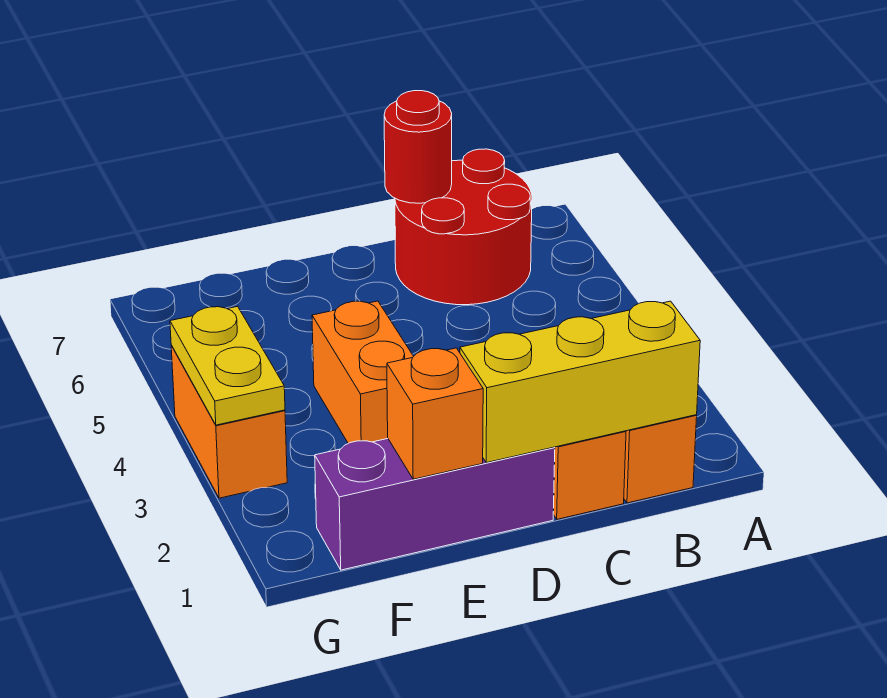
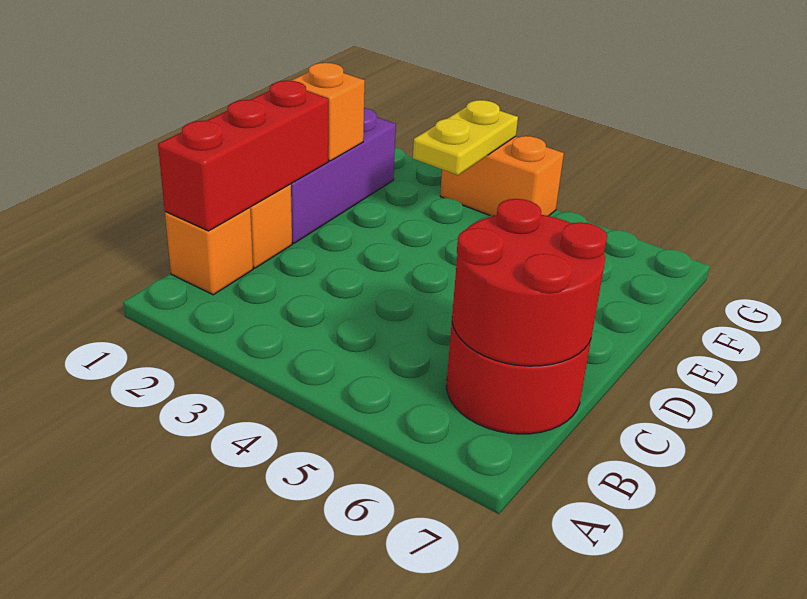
yellow brick B1:D1 level 2 -> red brick B1:D1 level 2
red round brick C7 level 2 -> red round brick B6:C7 level 2
orange brick E3:E4 level 1 -> none
yellow plate G3:G4 level 2 -> yellow plate F3:G3 level 2

